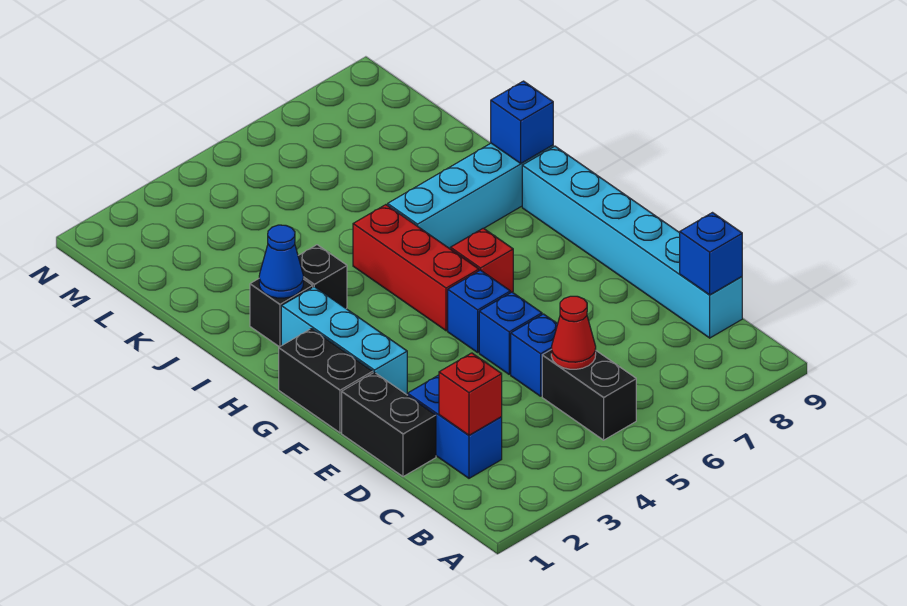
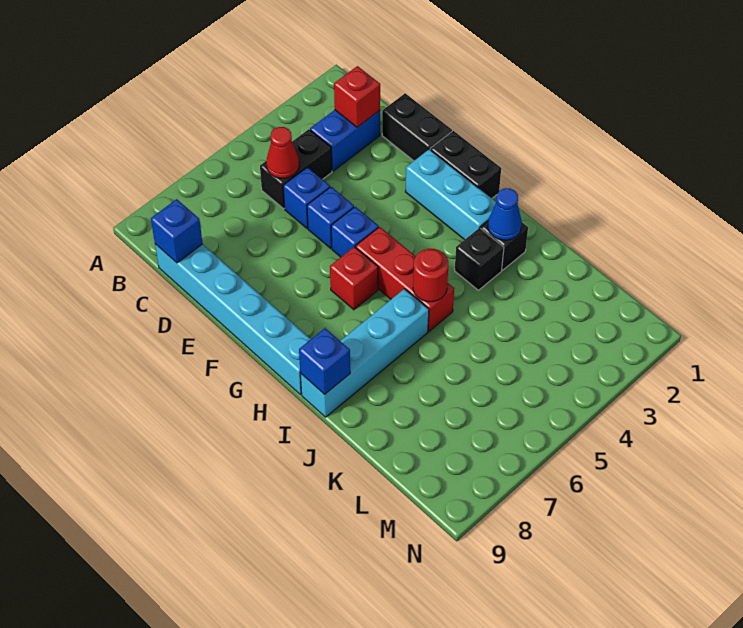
black brick B5:C5 level 1 -> black brick C4:C5 level 1
blue brick C2:D2 level 1 -> blue brick C2:C3 level 1
none -> red round brick I5 level 2

